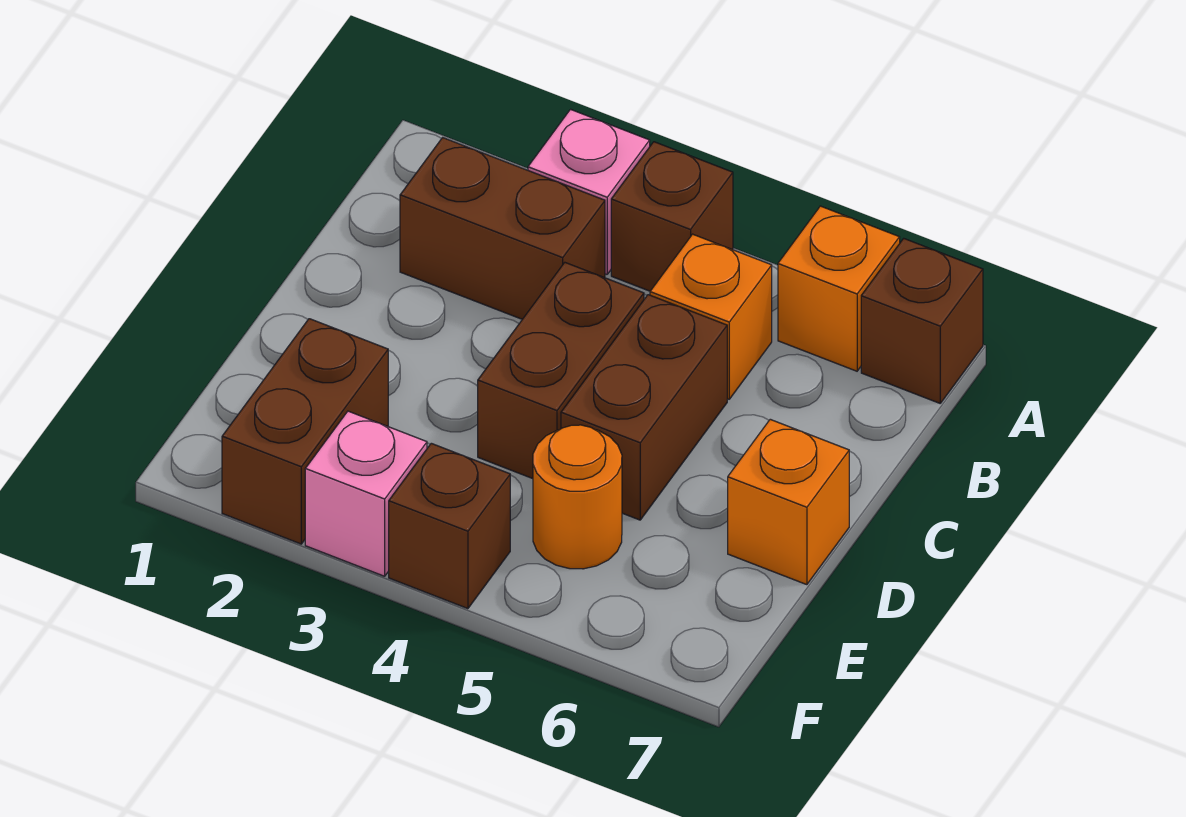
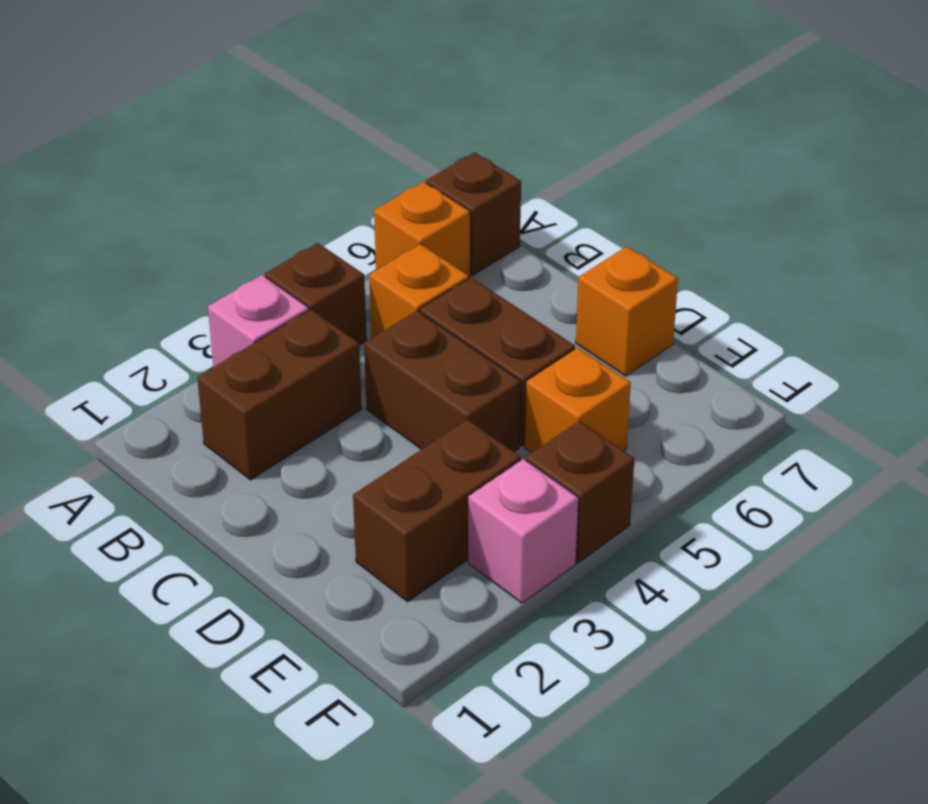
brown brick E2:F2 level 1 -> brown brick E2:E3 level 1
orange round brick E5 level 1 -> orange brick E5 level 1

